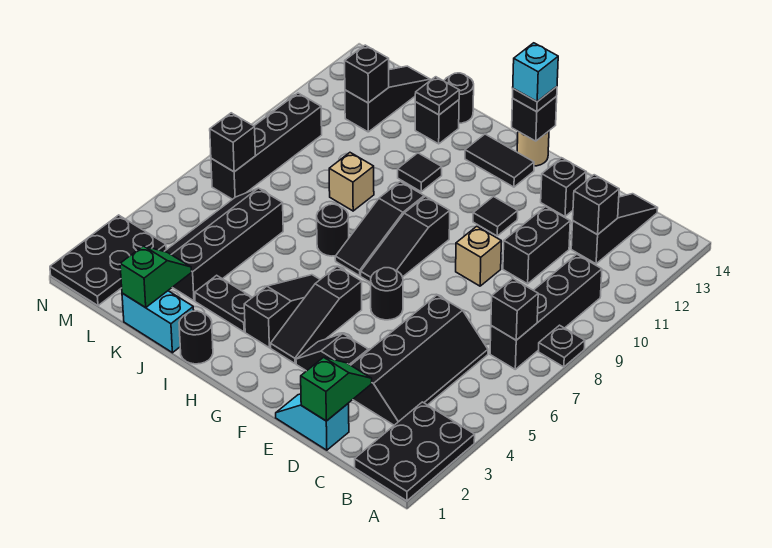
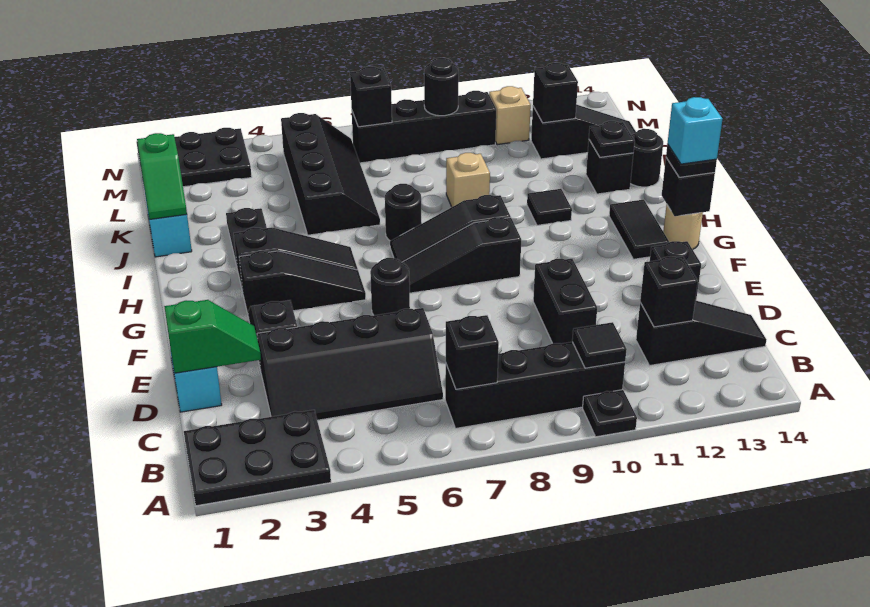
black plate A8 level 1 -> black plate A10 level 1
black brick D10:D11 level 1 -> black brick D10:E10 level 1
tan brick E9 level 1 -> tan brick M11 level 1
black tile F11 level 1 -> black tile B10 level 2
black slope G3:G5 level 1 top 5 -> black slope G3:G5 level 1 top 3
black round brick I1 level 1 -> black round brick M9 level 2
green slope K1:K2 level 2 top 1 -> green slope J1:K1 level 2 top K
black slope K3:L6 level 1 top K -> black slope J5:M6 level 1 top 5

